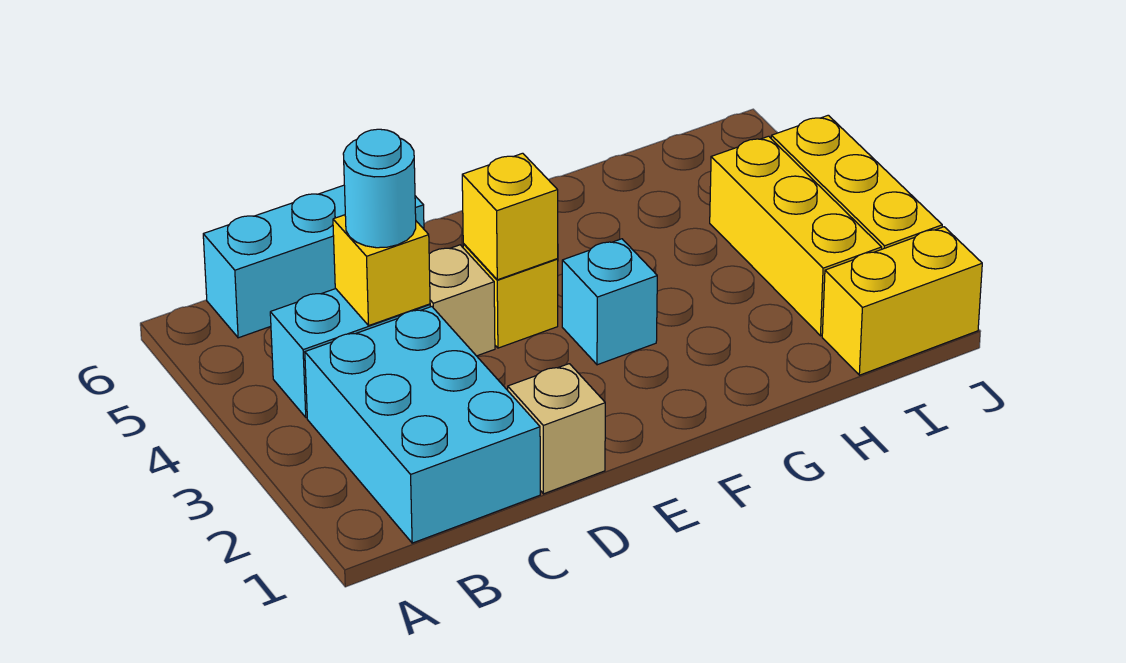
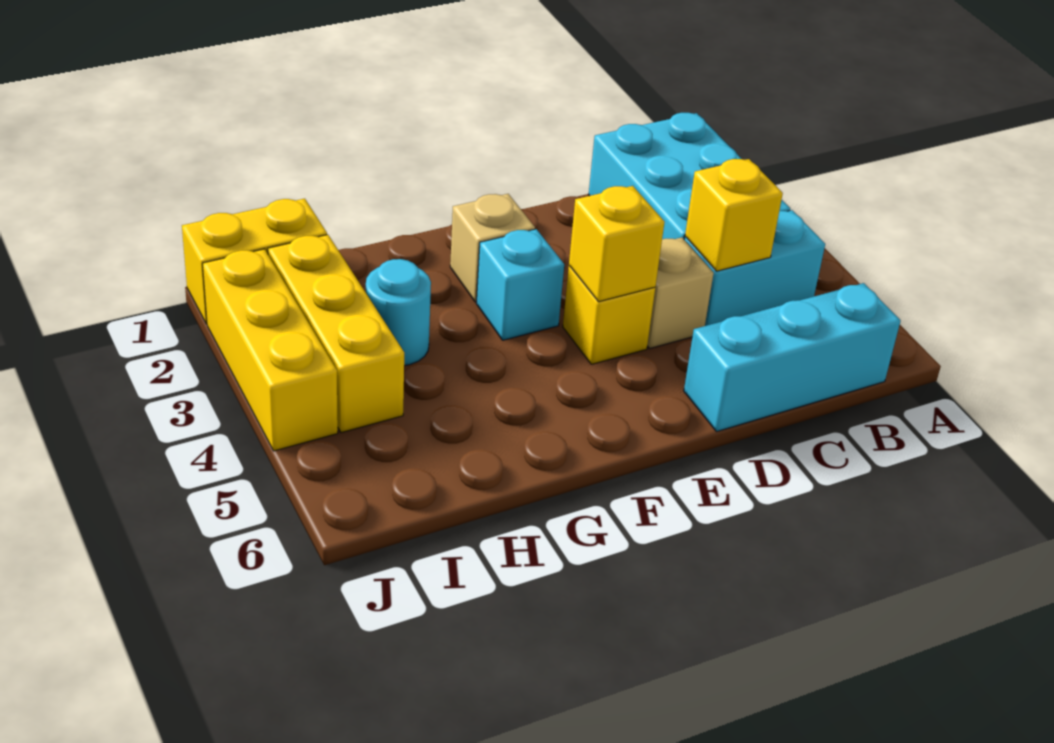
cyan round brick C4 level 3 -> cyan round brick H3 level 1
tan brick D1 level 1 -> tan brick F2 level 1

